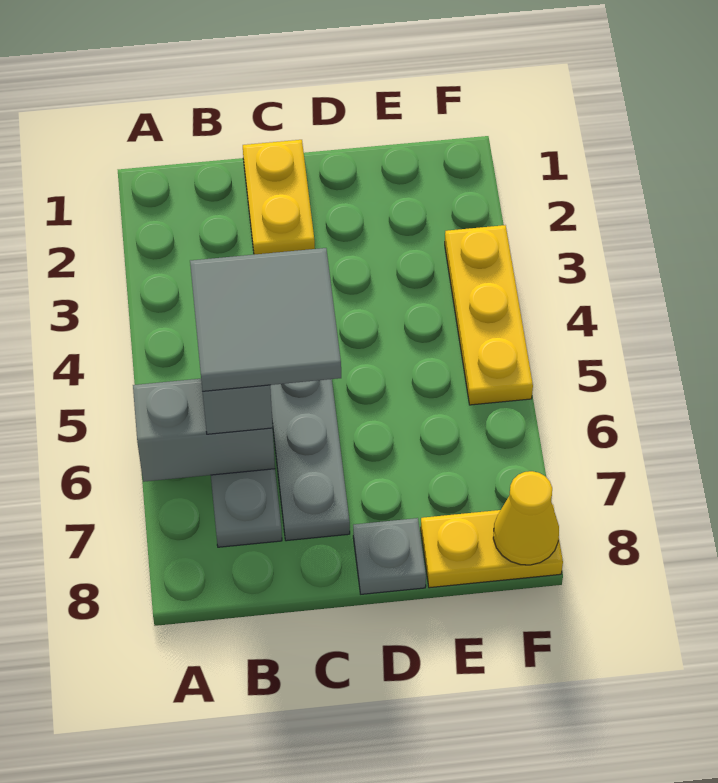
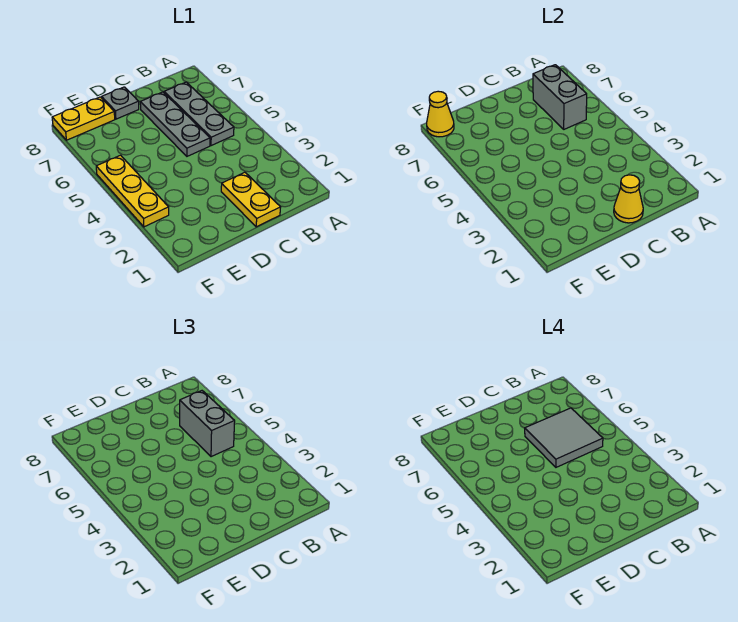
grey brick A6:B6 level 2 -> grey brick B6:B7 level 2
none -> yellow cone C1 level 2

